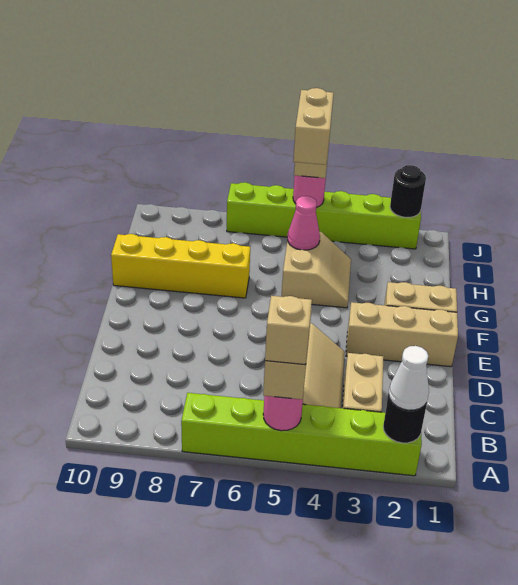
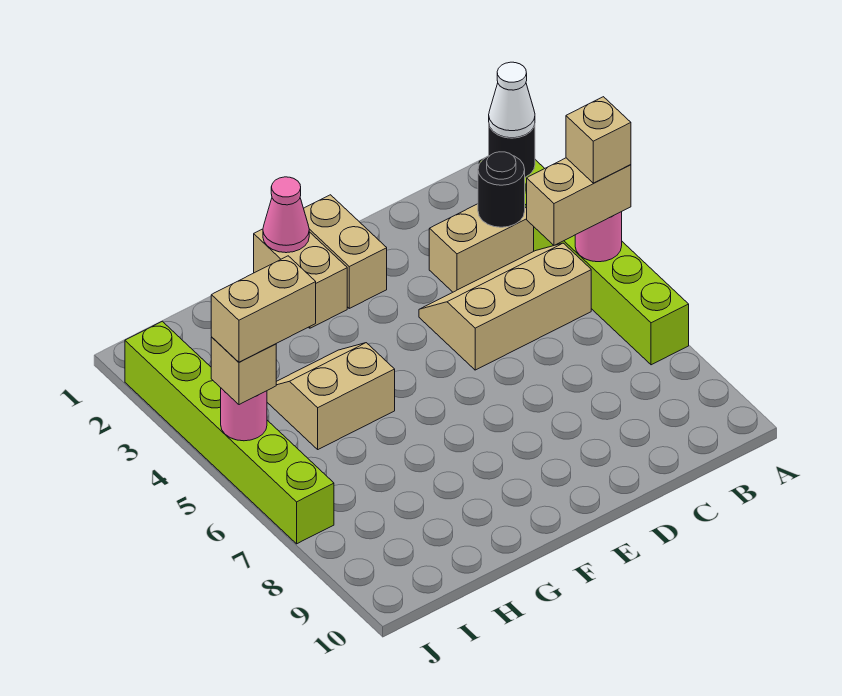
tan brick E1:E3 level 1 -> tan brick E1:E2 level 1
yellow brick G7:G10 level 1 -> none
pink cone H5 level 2 -> pink cone F1 level 2
black round brick J2 level 2 -> black round brick B3 level 2

